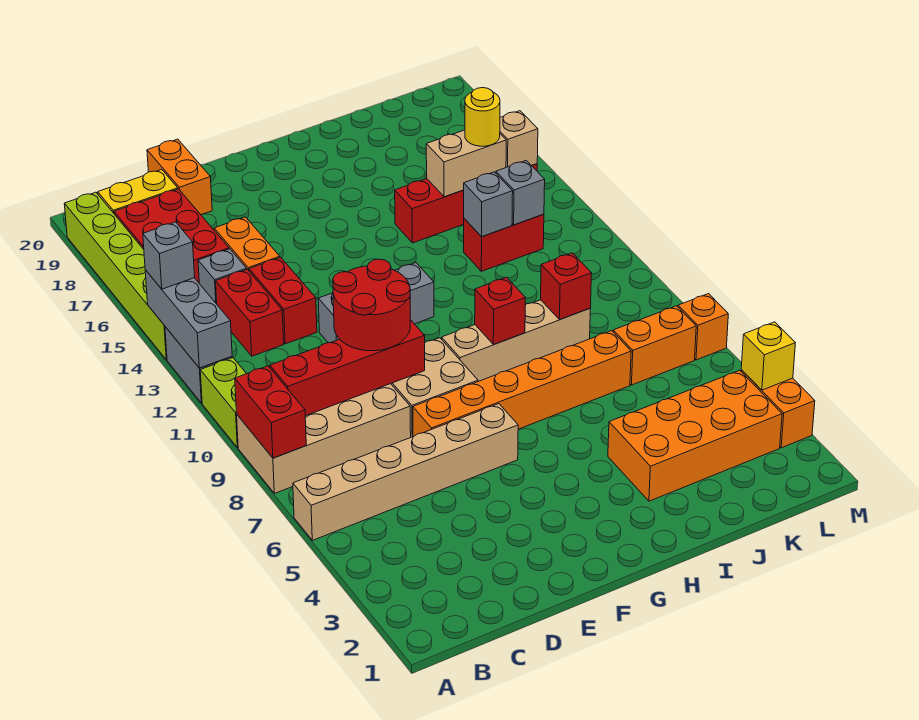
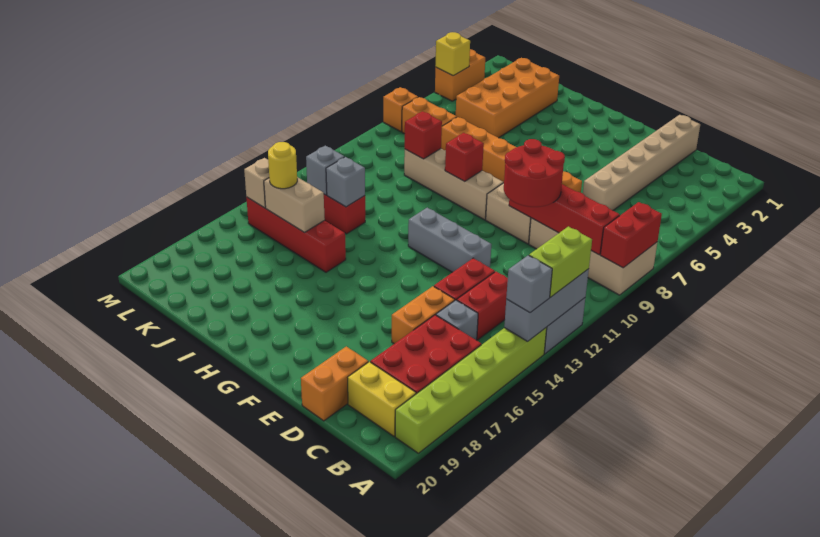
tan brick A6:F6 level 1 -> tan brick D1:D6 level 1
lime brick A10:A11 level 1 -> lime brick A12:A13 level 3
orange brick I3:L4 level 1 -> orange brick J2:K5 level 1

